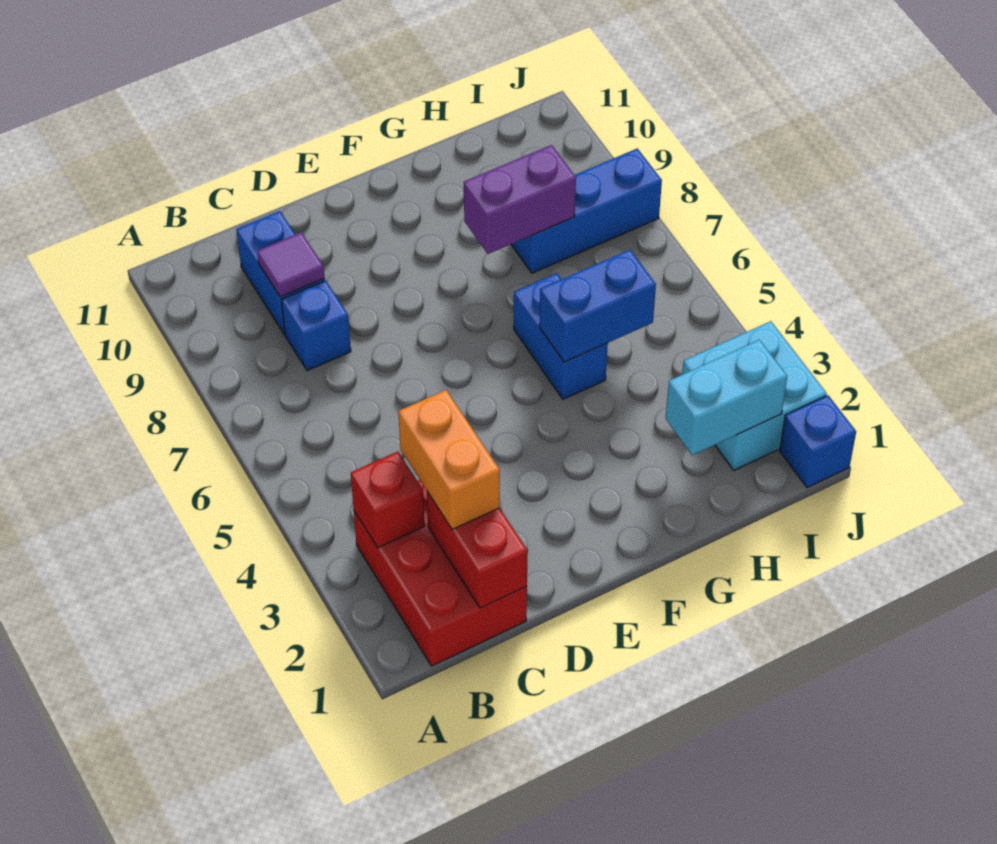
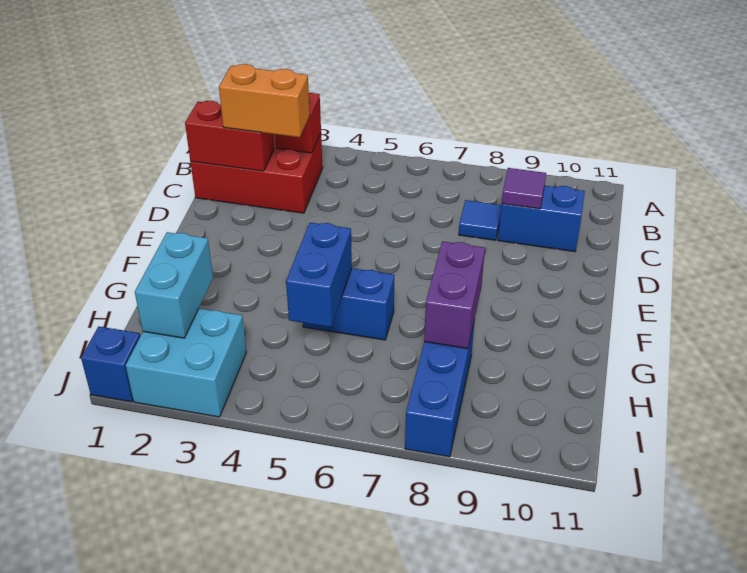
blue brick C8 level 1 -> blue tile C8 level 1

